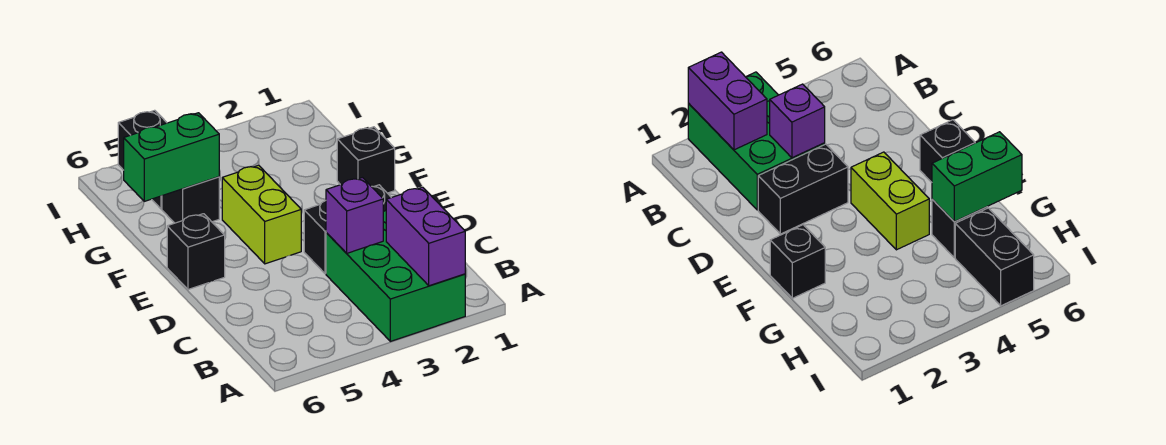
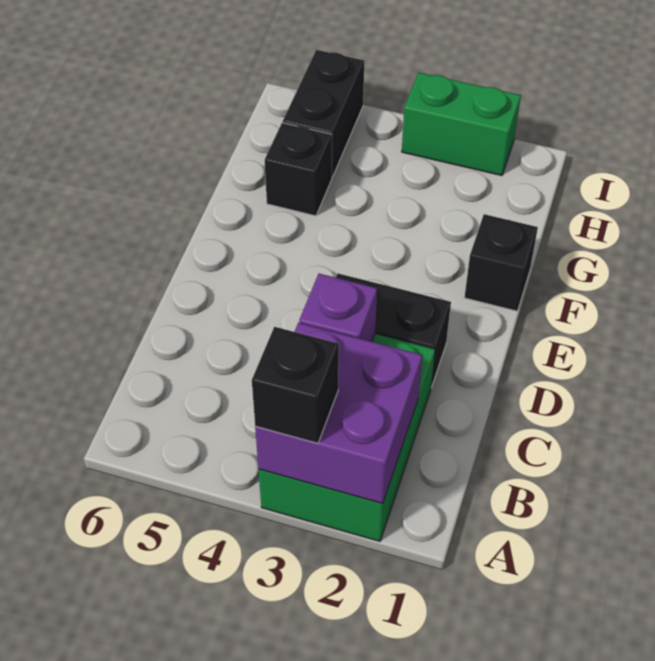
purple brick A2:B2 level 2 -> purple brick A2:B3 level 2
lime brick E4:F4 level 1 -> none
black brick E6 level 1 -> black brick A3 level 3
green brick G5:G6 level 2 -> green brick I2:I3 level 1

